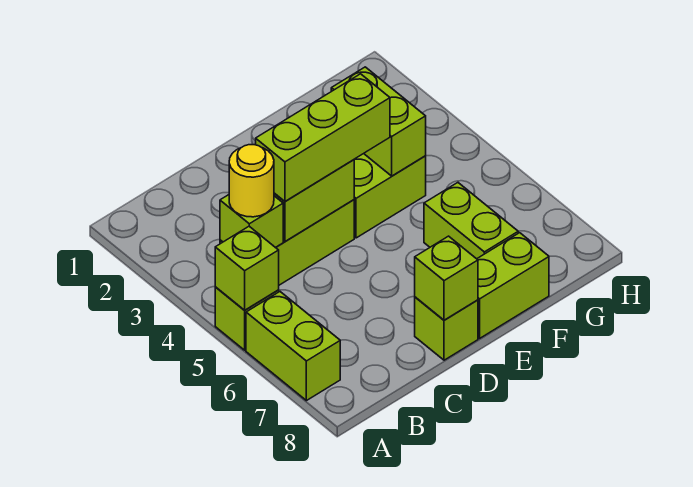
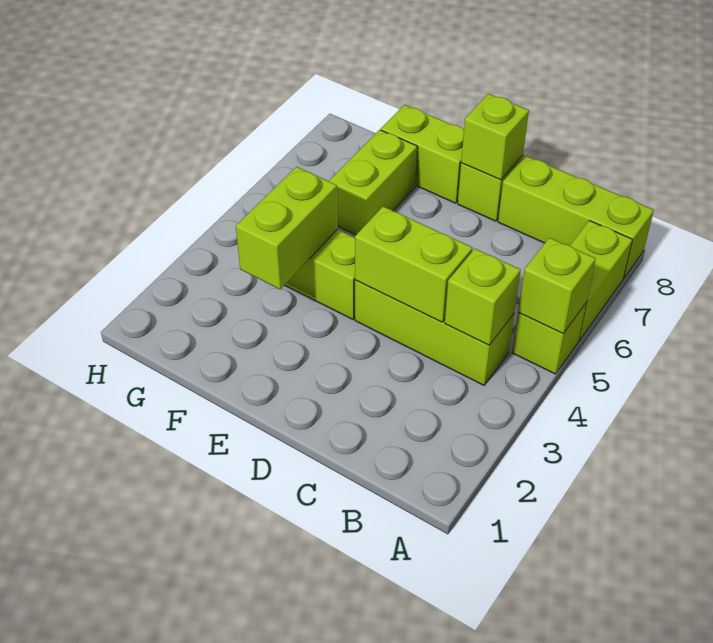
yellow round brick B4 level 3 -> none
lime brick C4:E4 level 3 -> lime brick A8:C8 level 1

